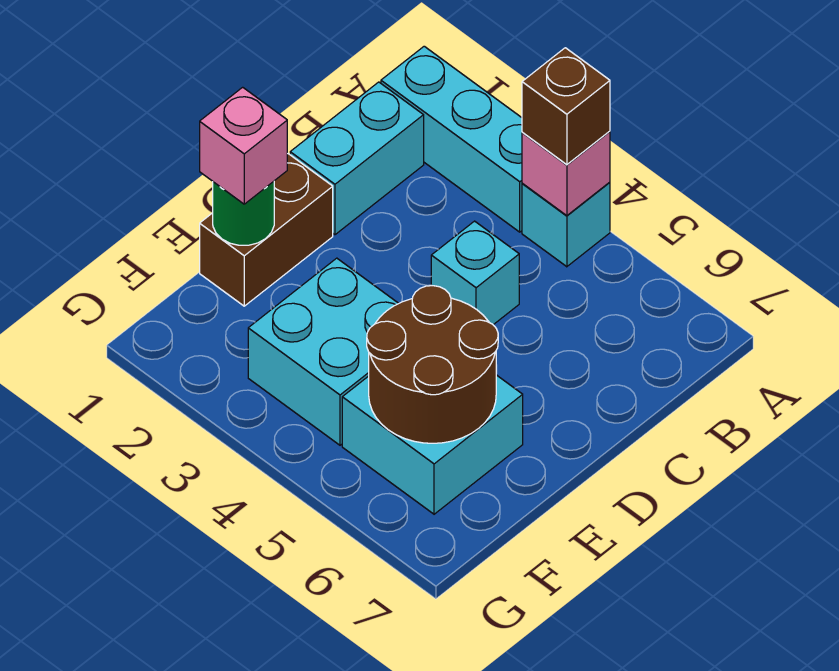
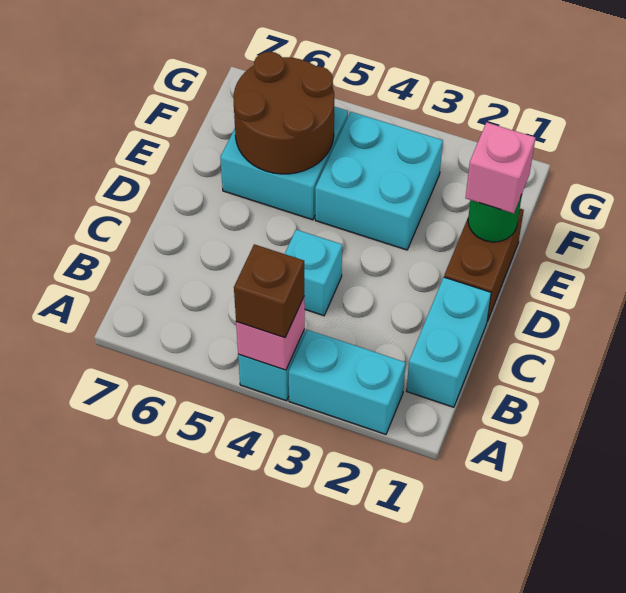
cyan brick A1:A3 level 1 -> cyan brick A2:A3 level 1

